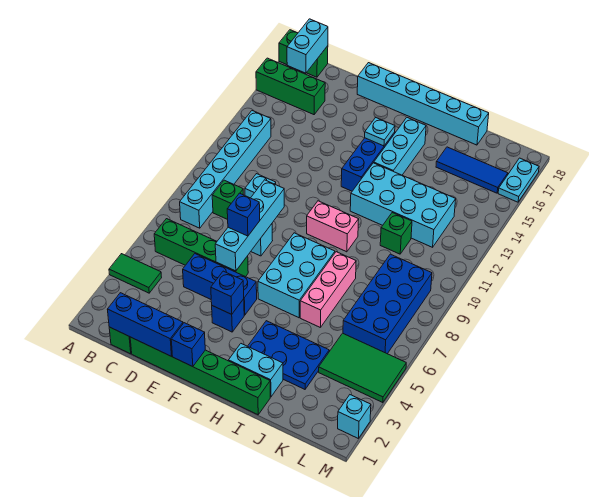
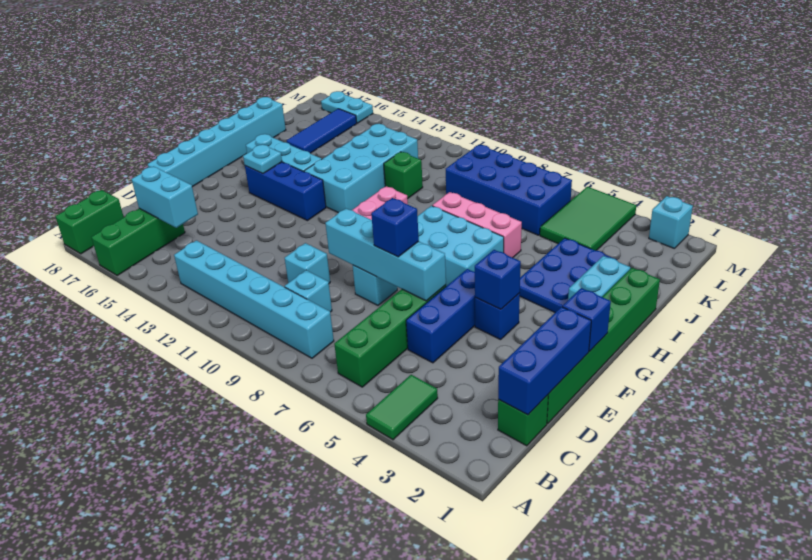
cyan brick B17:B18 level 2 -> cyan brick C15:C16 level 2
green brick C9 level 1 -> cyan brick C9 level 1

